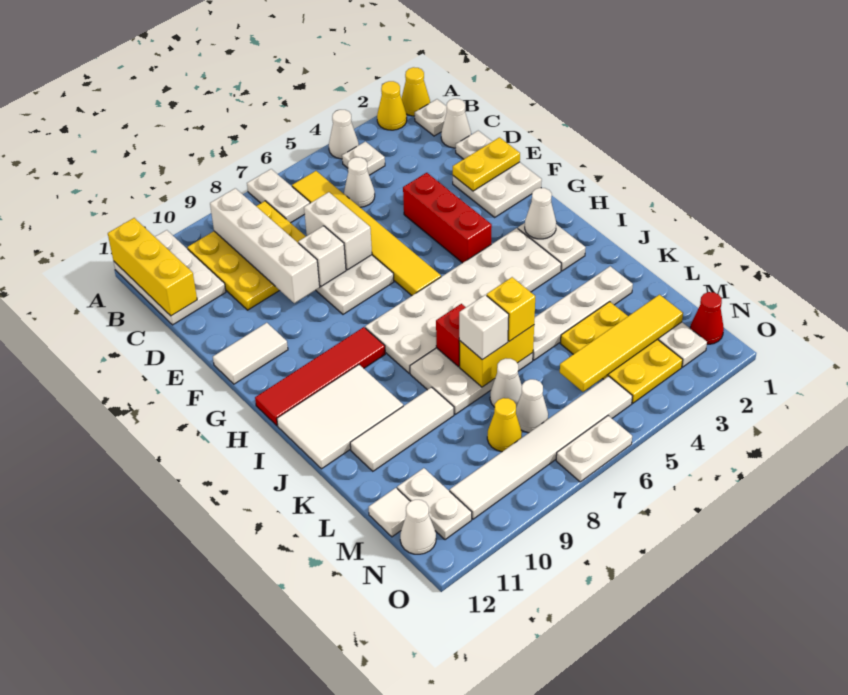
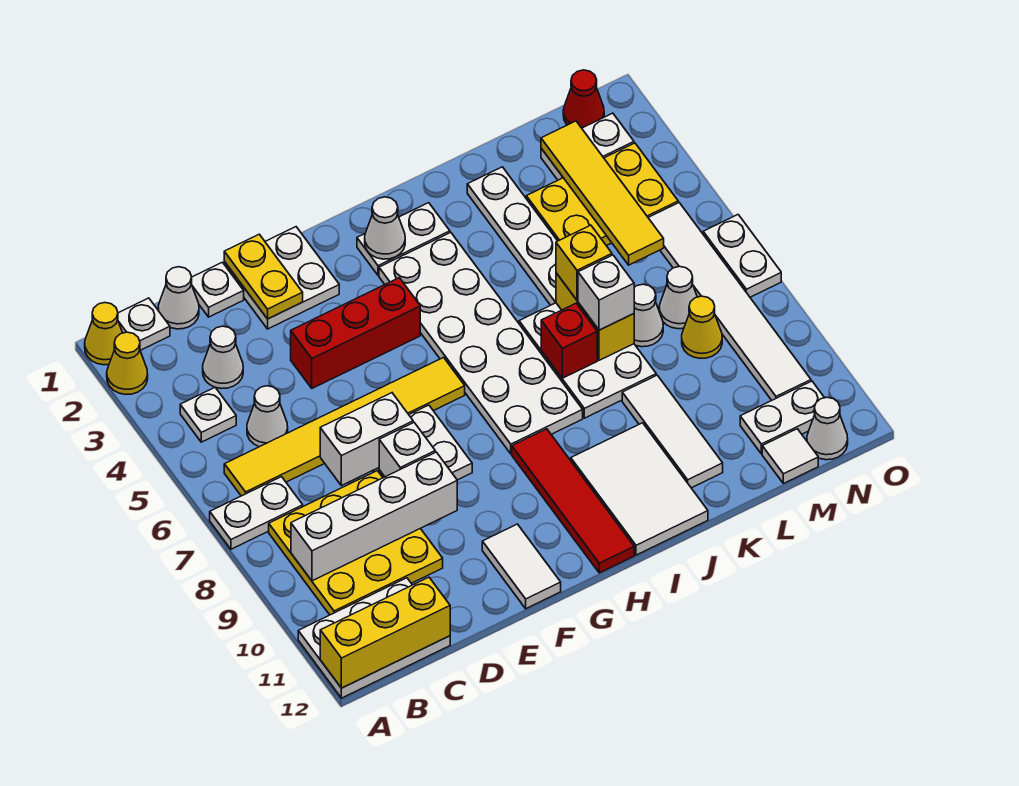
white cone A4 level 1 -> white cone C3 level 1

